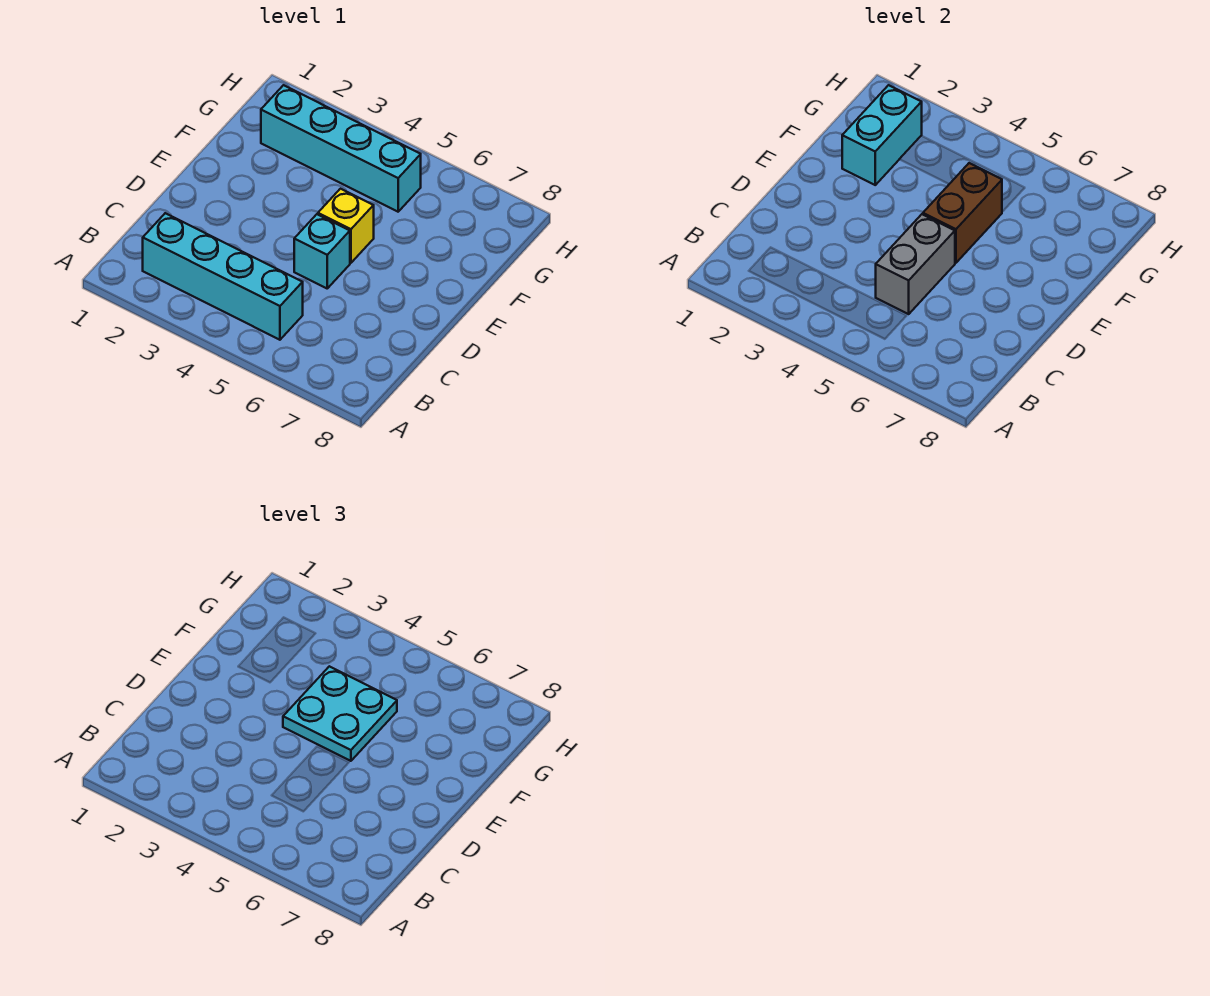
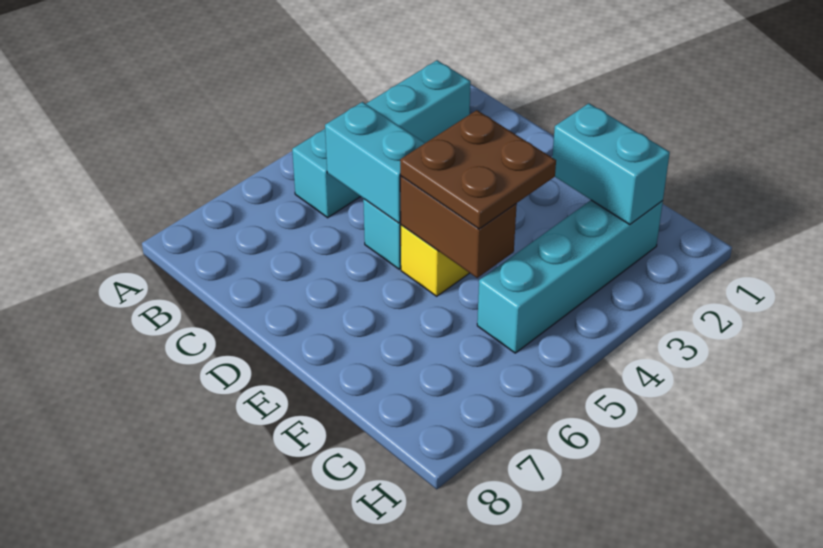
grey brick C5:D5 level 2 -> cyan brick C5:D5 level 2
cyan plate E4:F5 level 3 -> brown plate E4:F5 level 3

